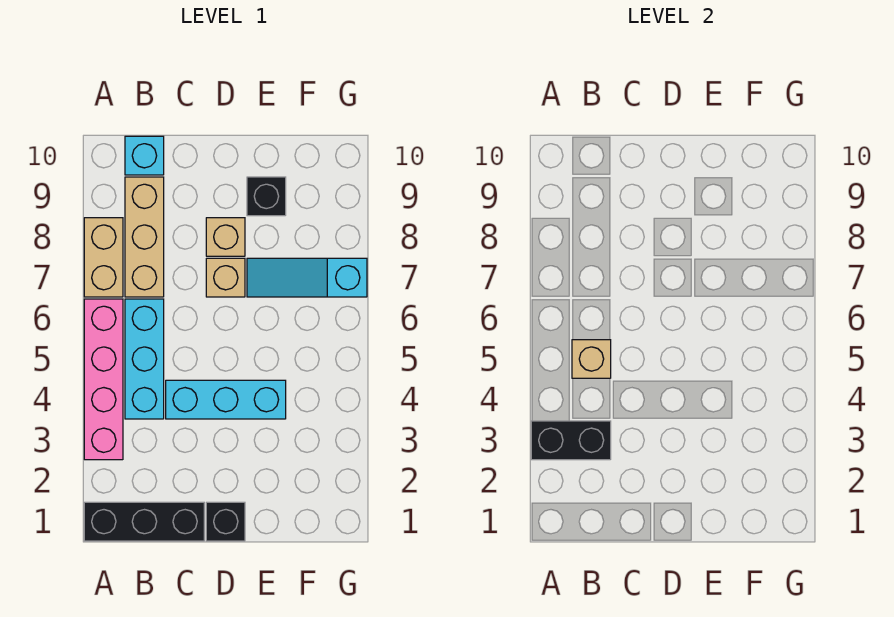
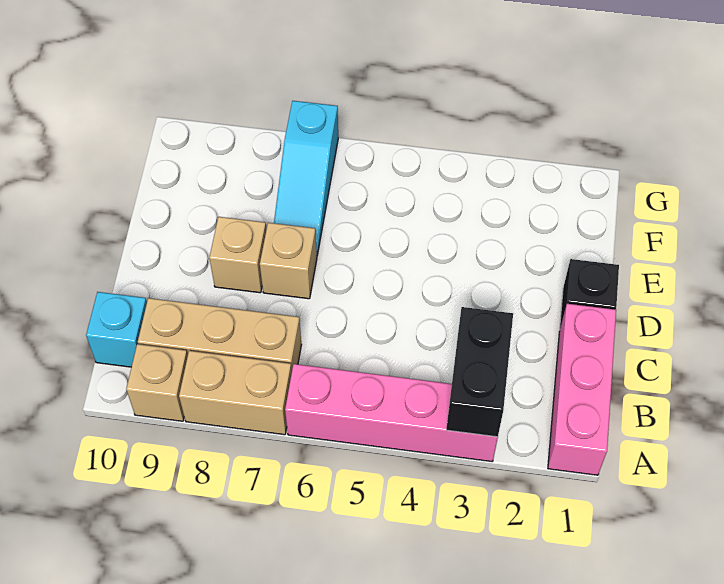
black brick A1:C1 level 1 -> pink brick A1:C1 level 1
cyan brick B4:B6 level 1 -> none
tan brick B5 level 2 -> tan brick A9 level 1
cyan brick C4:E4 level 1 -> none
black brick E9 level 1 -> none

